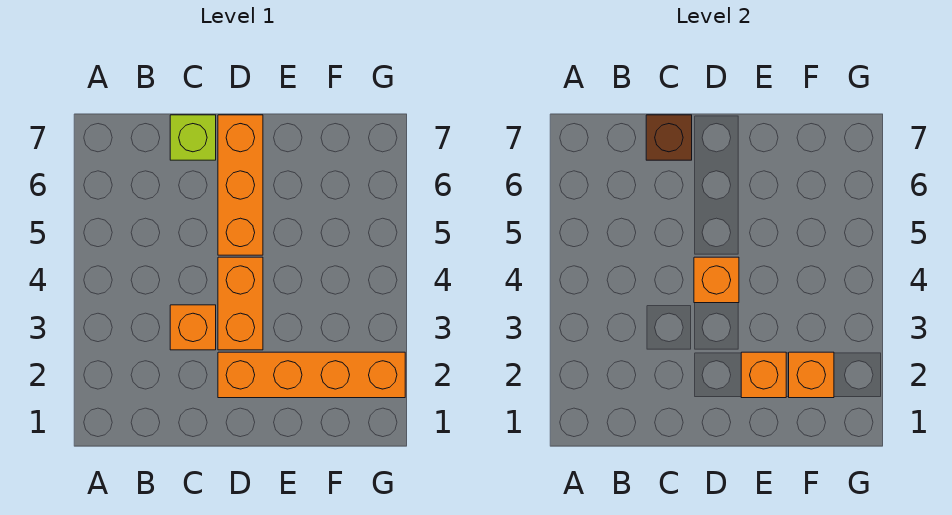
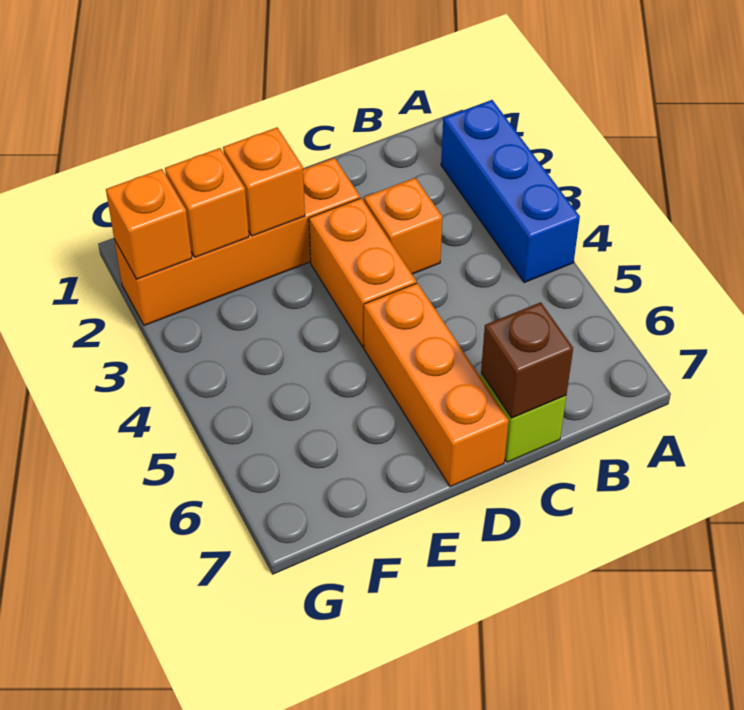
none -> blue brick A2:A4 level 1
orange brick D4 level 2 -> orange brick G2 level 2

